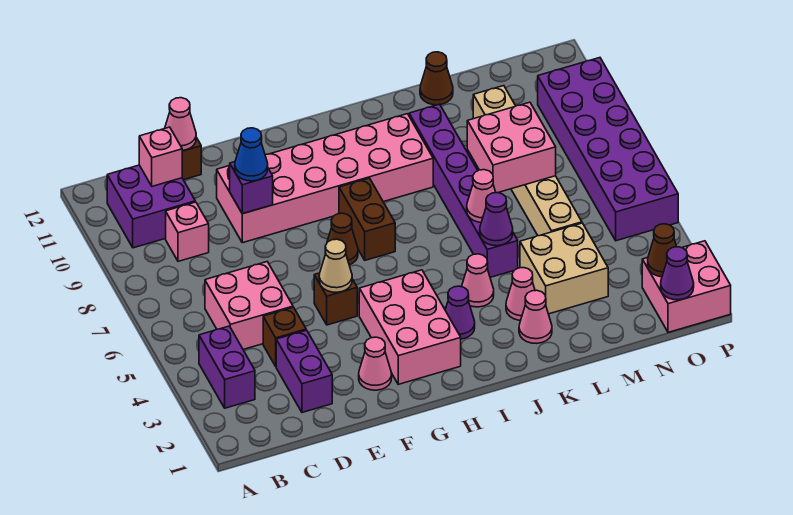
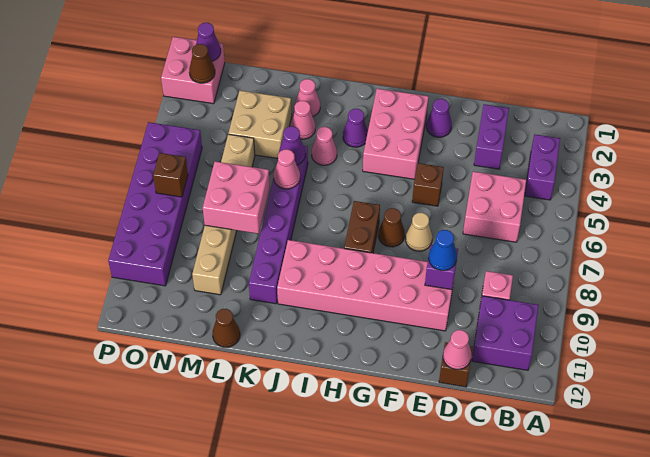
pink brick C11 level 2 -> none
brown brick D4 level 1 -> brown brick O7 level 2
pink cone F2 level 1 -> purple cone F2 level 1
tan cone F5 level 2 -> tan cone F7 level 1

